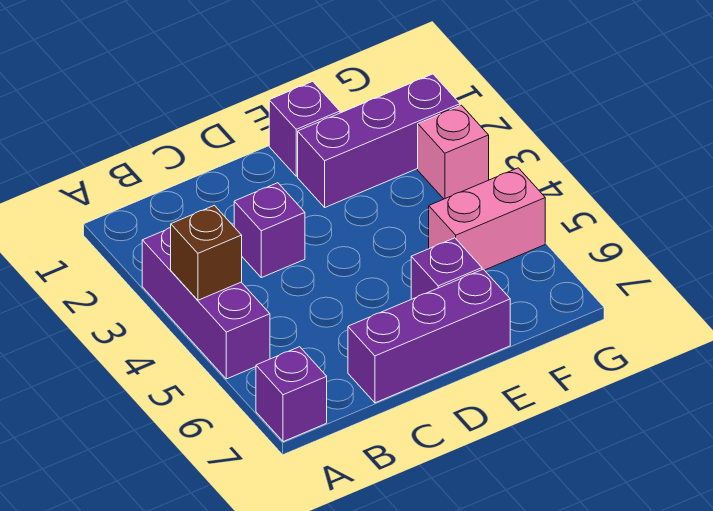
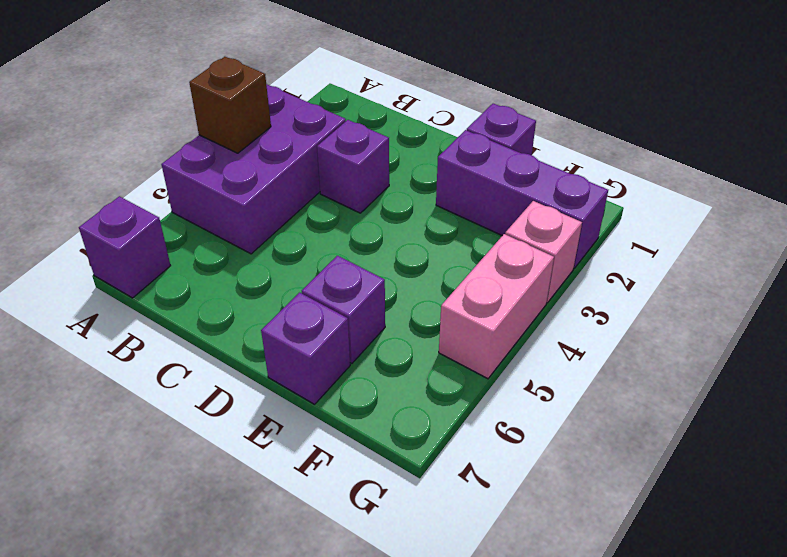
purple brick A3:A5 level 1 -> purple brick A3:B5 level 1
purple brick C7:E7 level 1 -> purple brick E7 level 1
pink brick F5:G5 level 1 -> pink brick G4:G5 level 1

